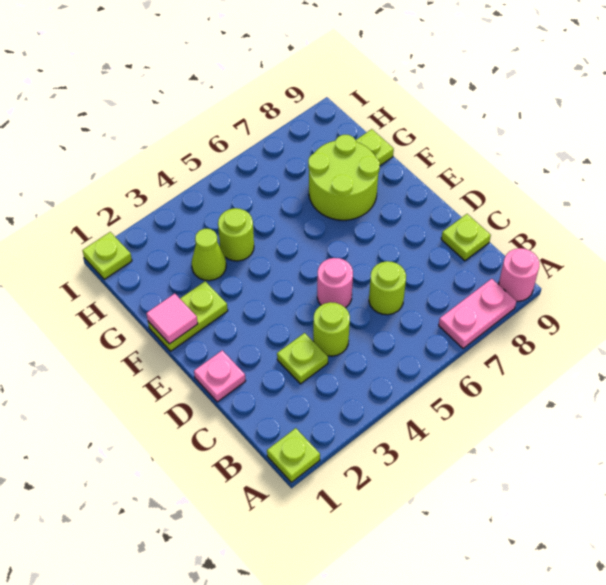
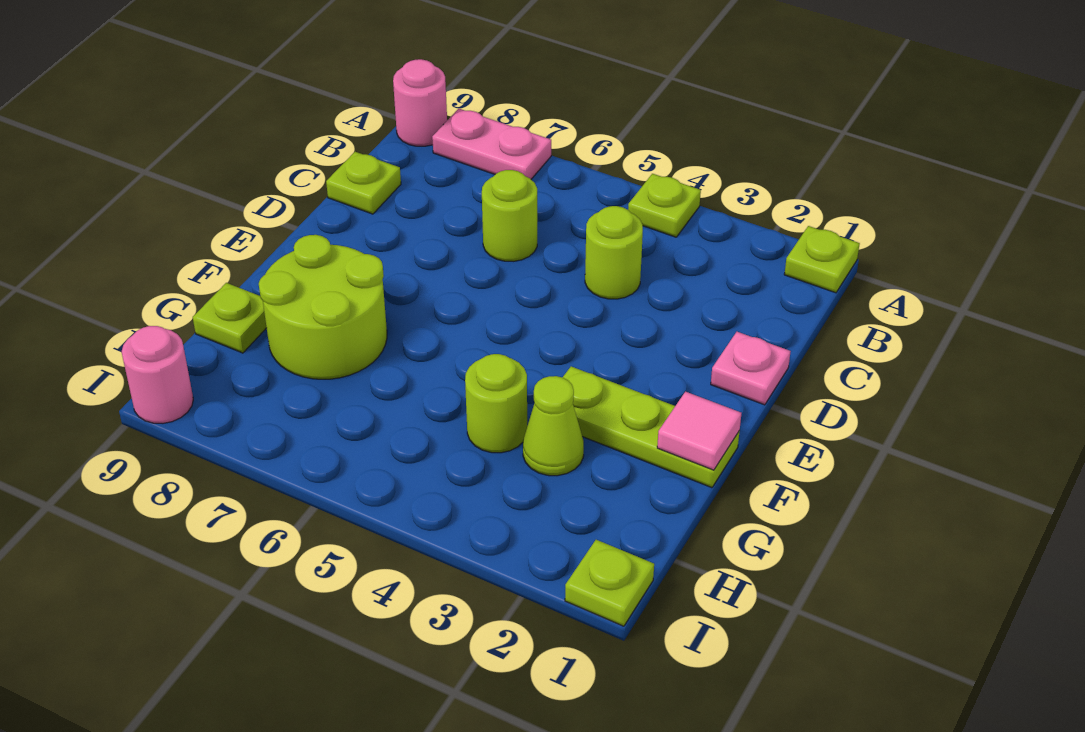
lime plate C3 level 1 -> lime plate A4 level 1
pink round brick D5 level 1 -> pink round brick I9 level 1
lime plate F1:F2 level 1 -> lime plate F1:F3 level 1

